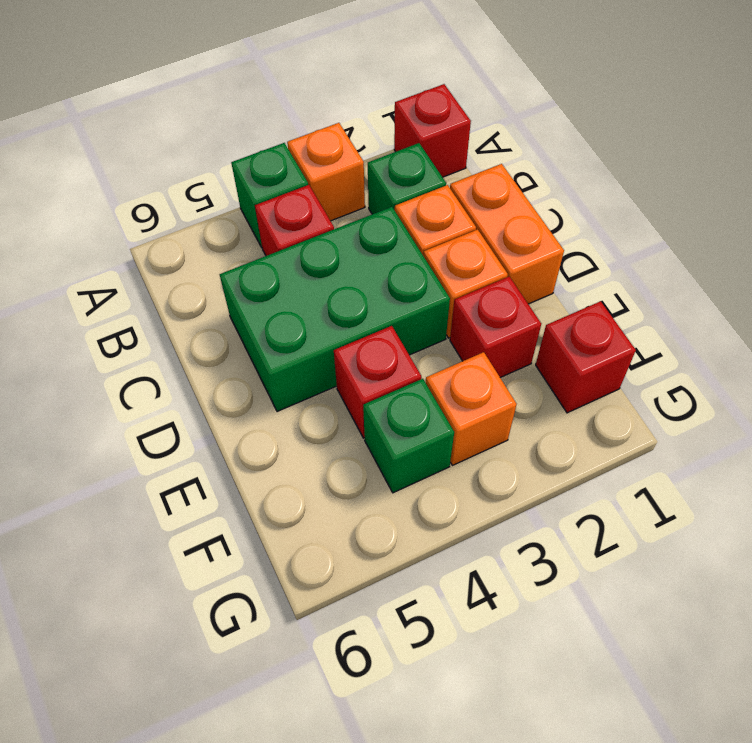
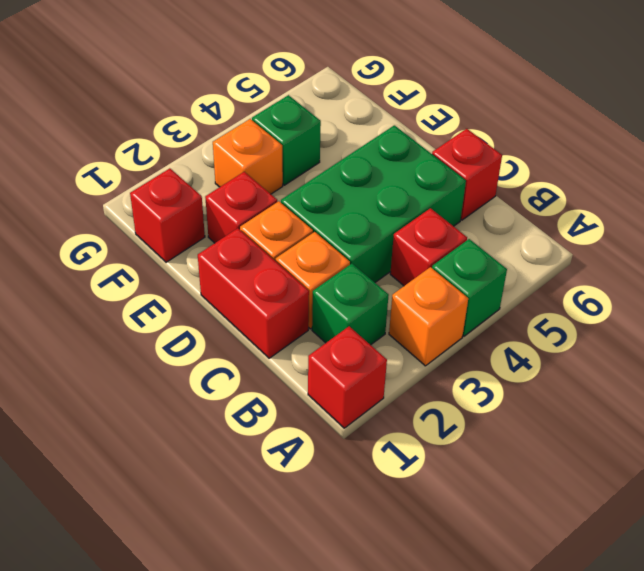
orange brick C1:D1 level 1 -> red brick C1:D1 level 1
red brick E4 level 1 -> red brick C6 level 1

